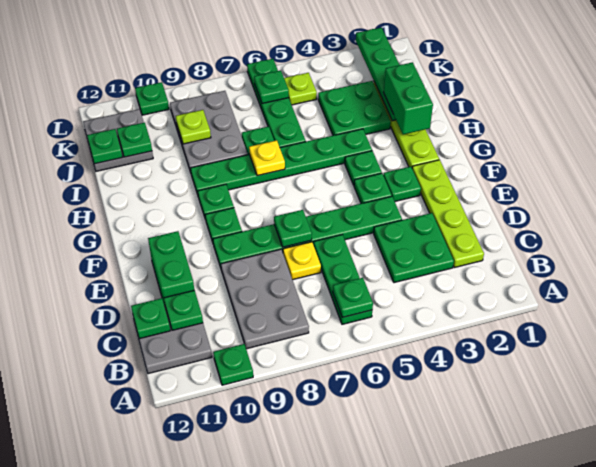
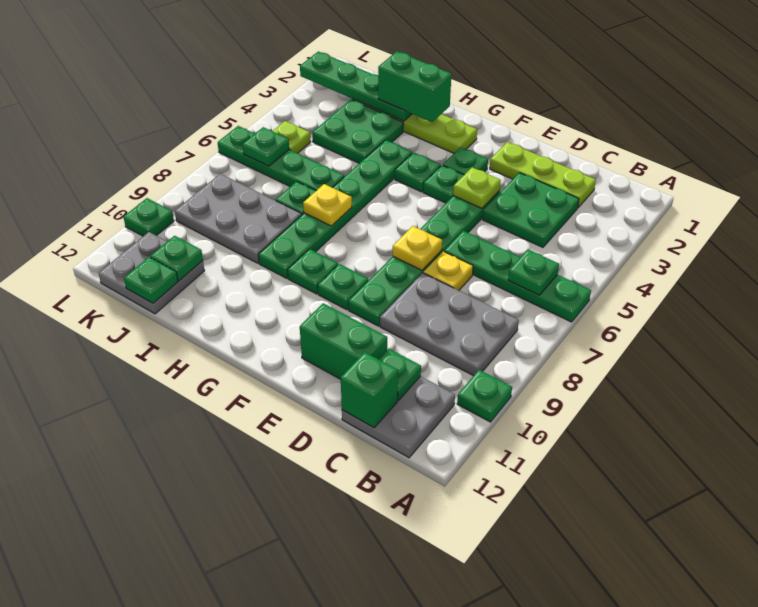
green plate B6:D6 level 1 -> green plate A6:D6 level 1
lime plate C2:F2 level 1 -> lime plate C2:E2 level 1
green plate C12 level 2 -> green brick C12 level 2
green plate E7 level 2 -> yellow plate E7 level 2
lime plate J9 level 2 -> lime plate E4 level 2

